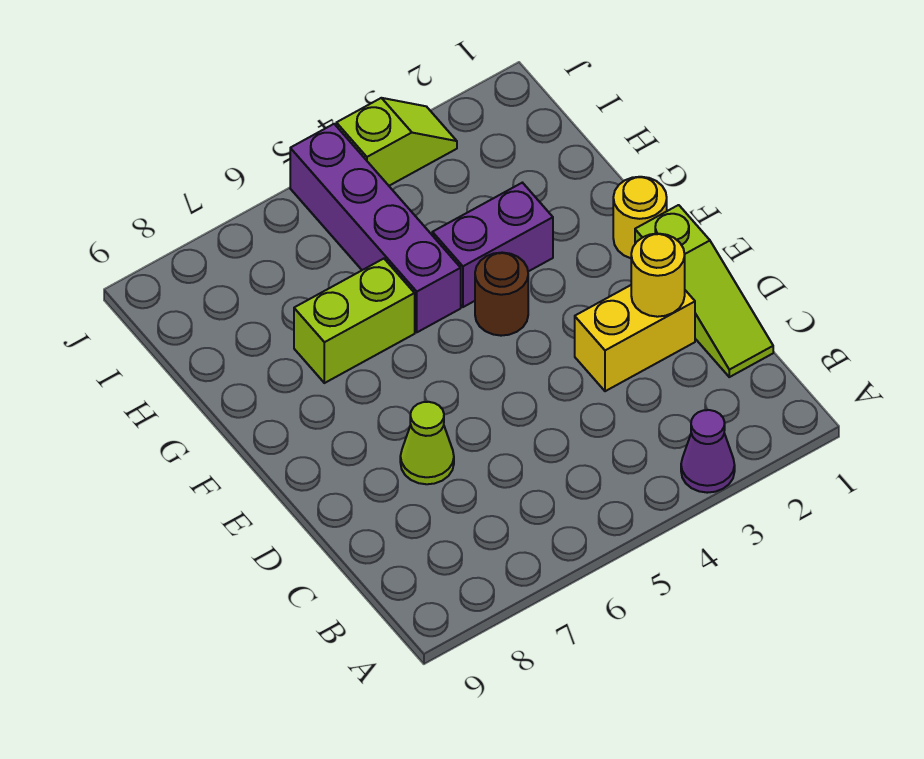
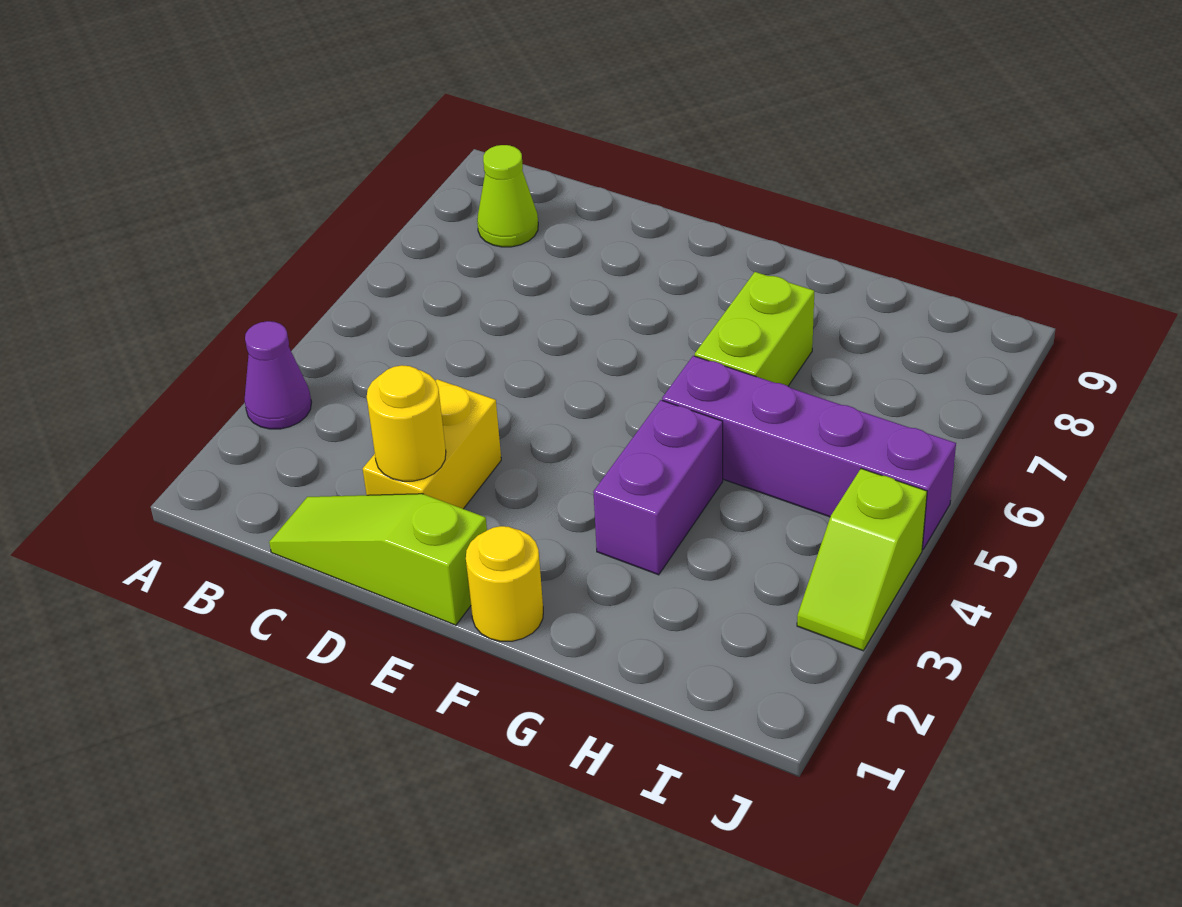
lime cone D7 level 1 -> lime cone B8 level 1
brown round brick F4 level 1 -> none

